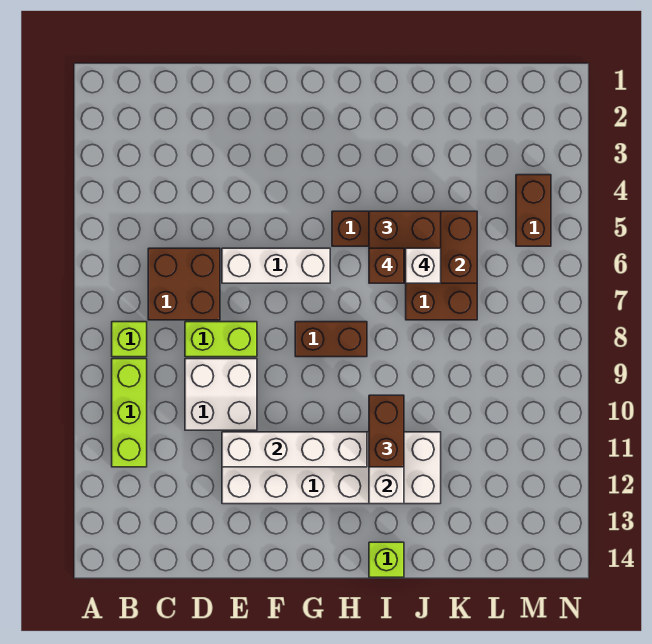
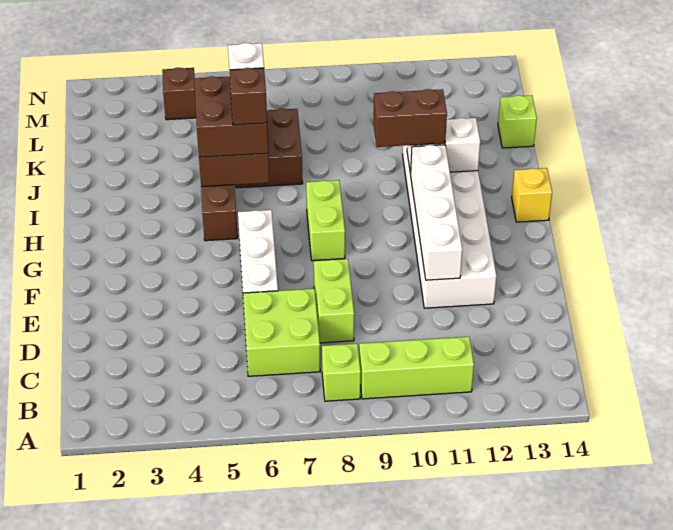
brown brick C6:D7 level 1 -> lime brick C6:D7 level 1
white brick D9:E10 level 1 -> none
brown brick G8:H8 level 1 -> lime brick G8:H8 level 1
none -> yellow brick H14 level 1
lime brick I14 level 1 -> lime brick K14 level 1
brown brick M4:M5 level 1 -> brown brick M4 level 1

